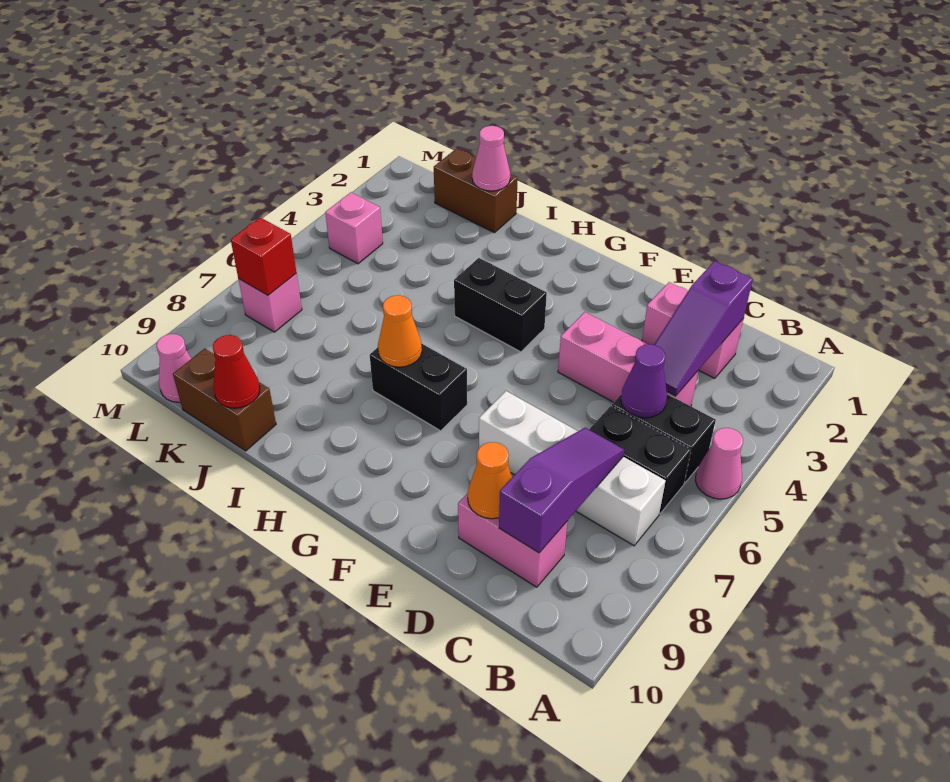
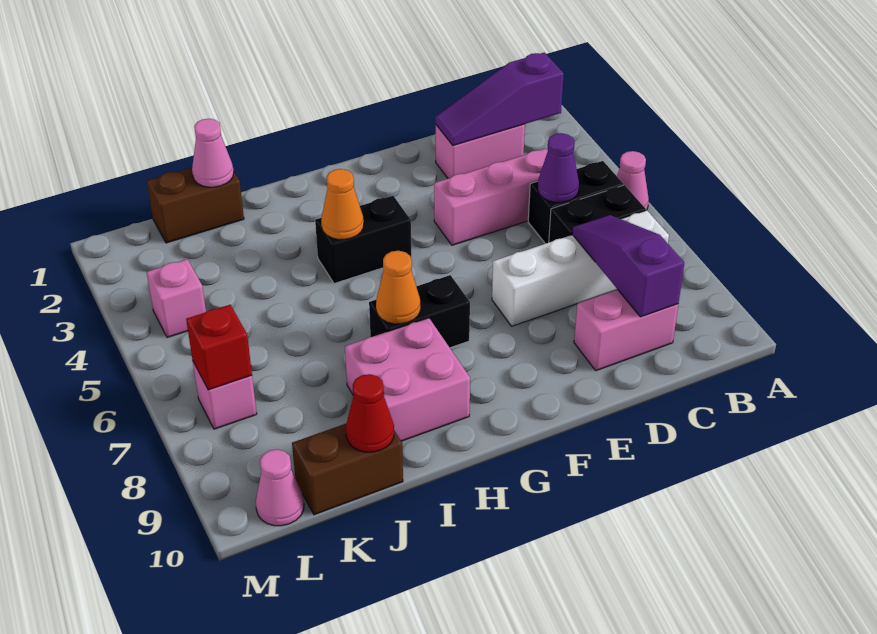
purple slope C2:C4 level 2 top 2 -> purple slope B2:D2 level 2 top B
orange cone D9 level 2 -> orange cone H4 level 2
none -> pink brick H8:I9 level 1

